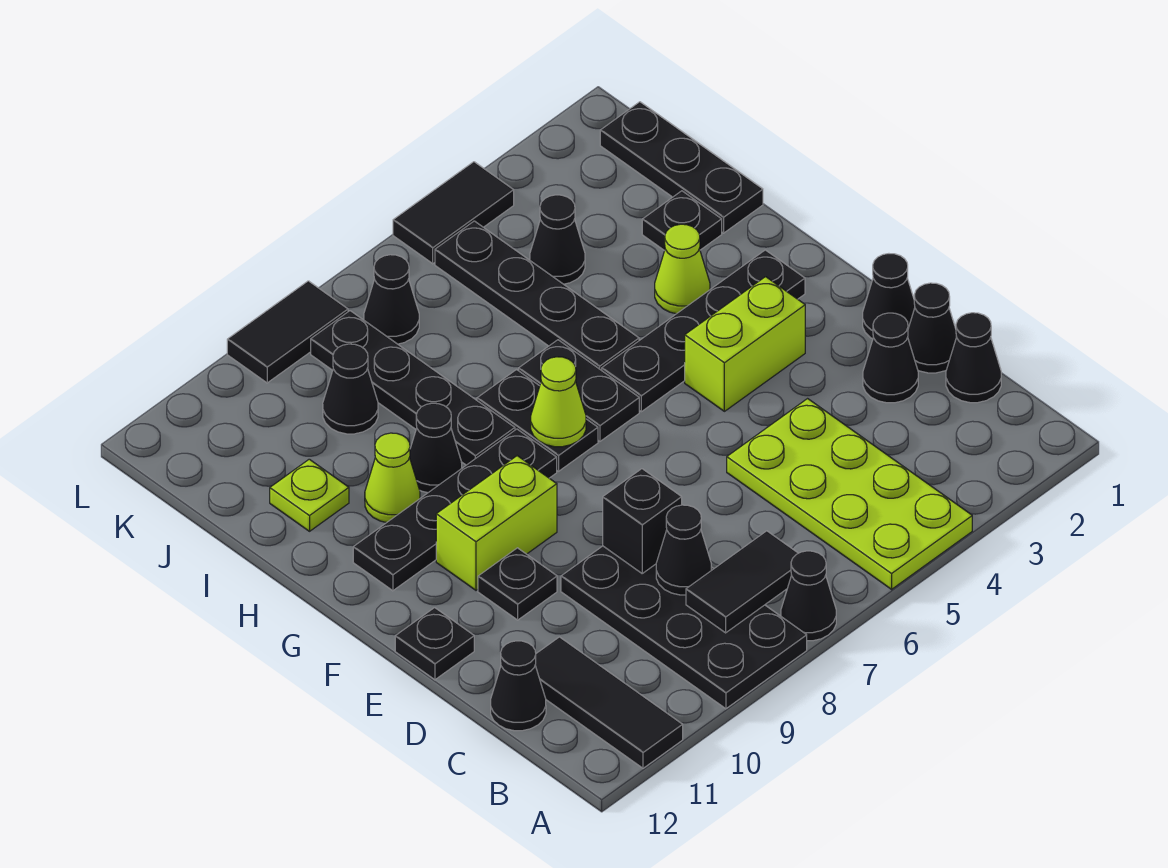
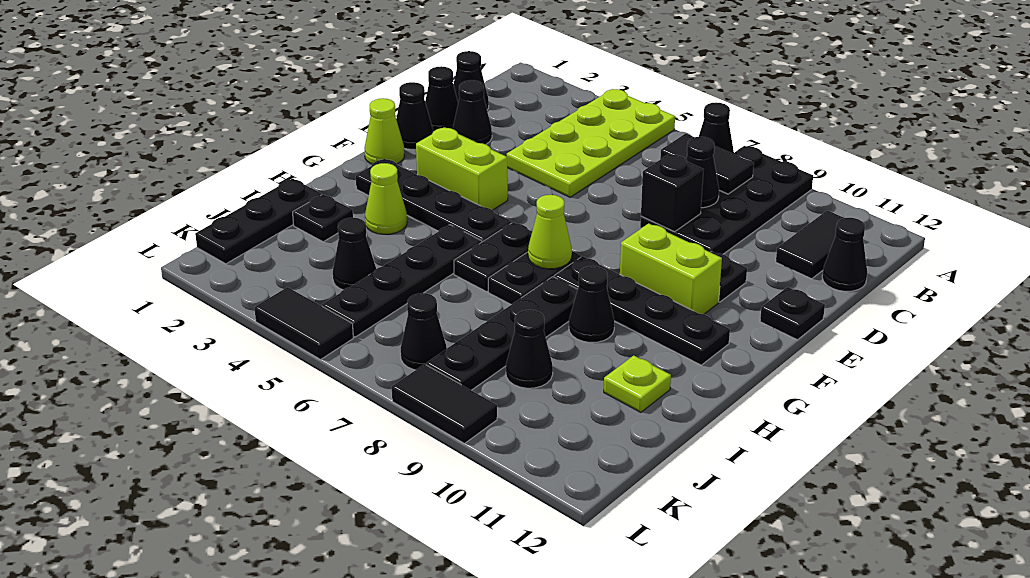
black tile A11:C11 level 1 -> black tile B11:C11 level 1
lime cone H10 level 1 -> lime cone F1 level 1

